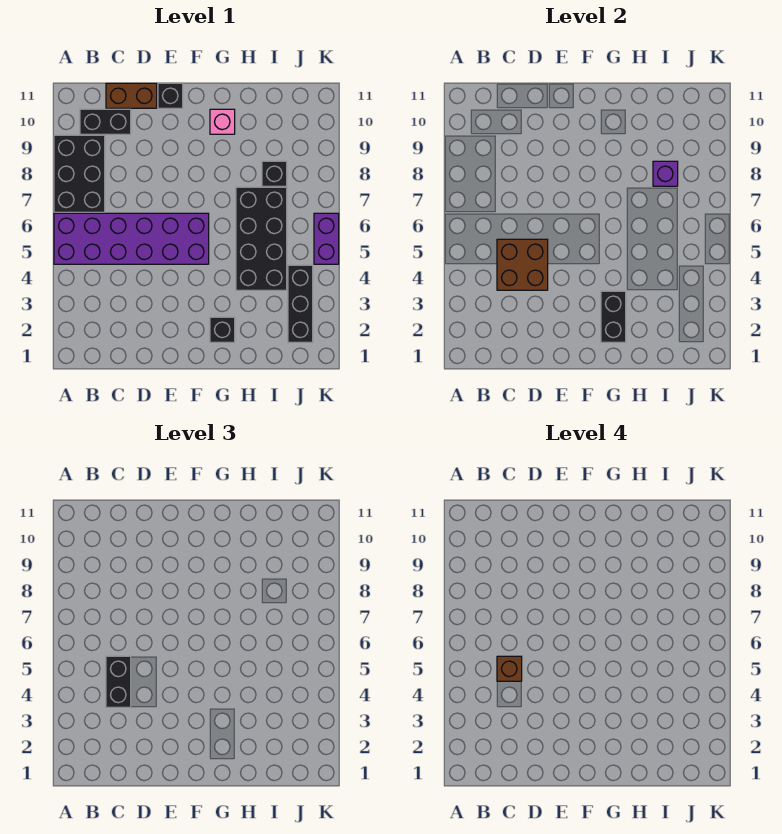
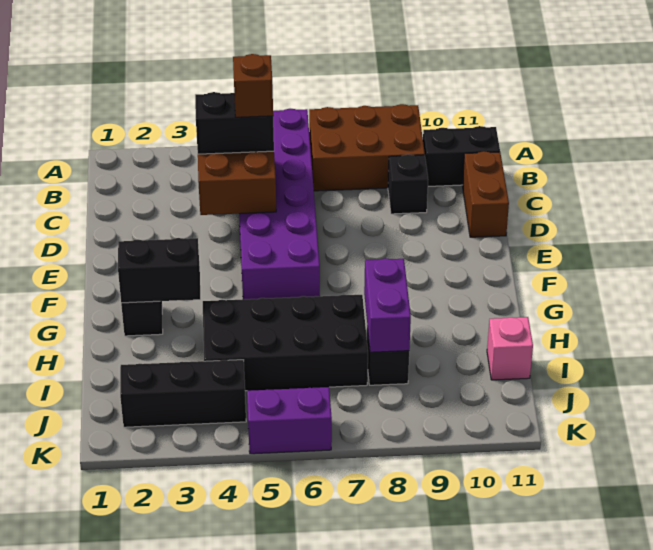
black brick A7:B9 level 1 -> brown brick A7:B9 level 1
black brick B10:C10 level 1 -> black brick B10:B11 level 1
black brick E11 level 1 -> black brick C9 level 1
pink brick G10 level 1 -> pink brick I11 level 1
purple brick I8 level 2 -> purple brick H8:I8 level 2

